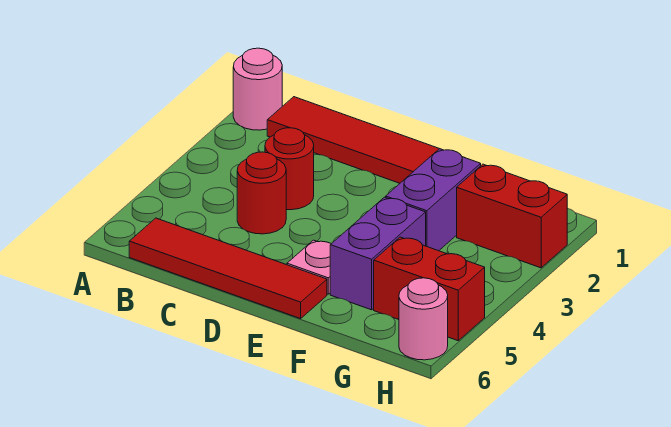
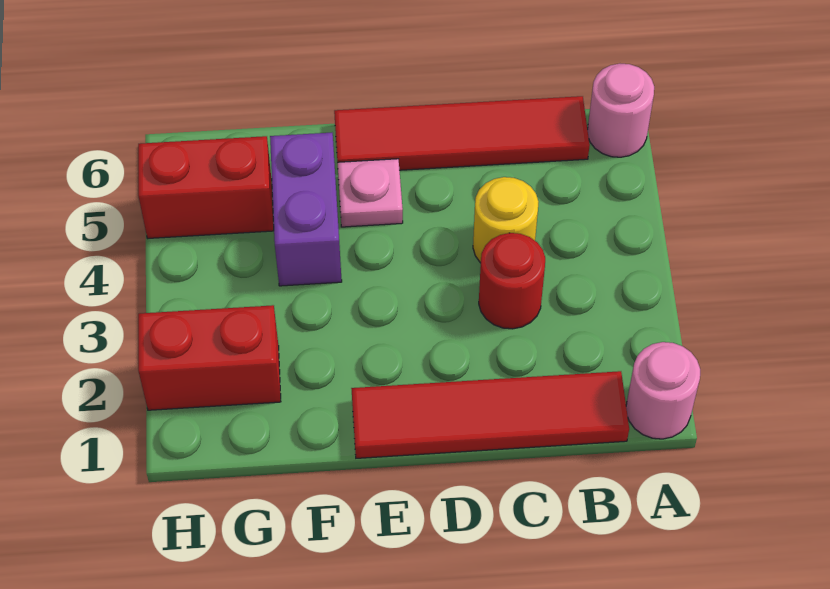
red round brick C4 level 1 -> yellow round brick C4 level 1
purple brick F2:F3 level 1 -> none
pink round brick H6 level 1 -> pink round brick A6 level 1

